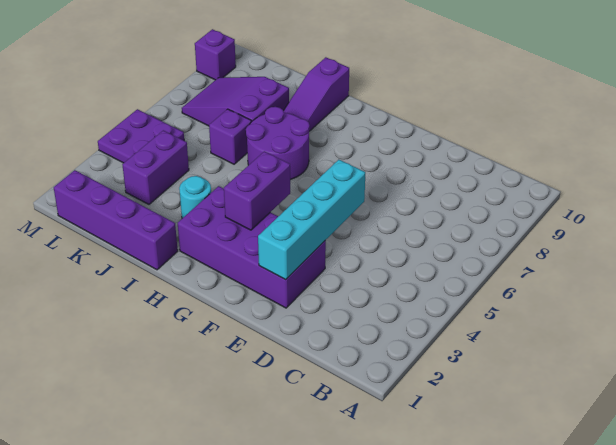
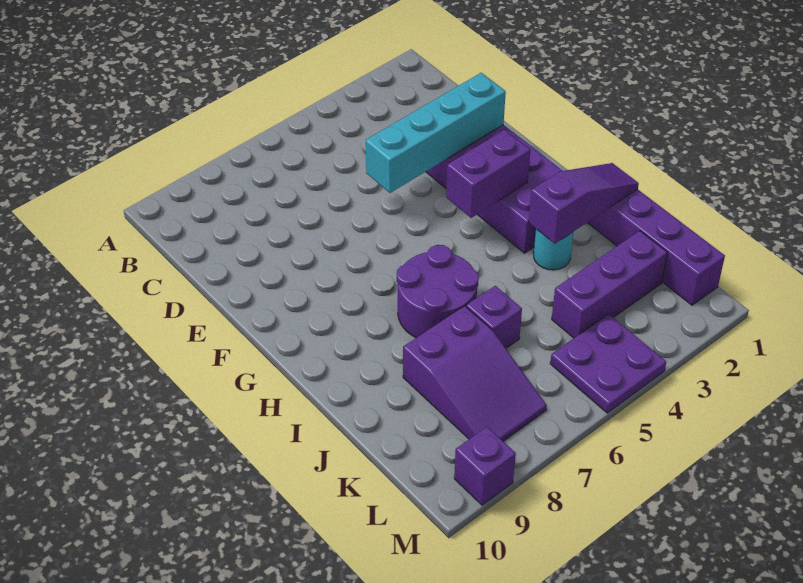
purple slope I8:I10 level 1 top 10 -> purple slope I1:I3 level 2 top 3
purple brick K3:K4 level 1 -> purple brick K2:K4 level 1

